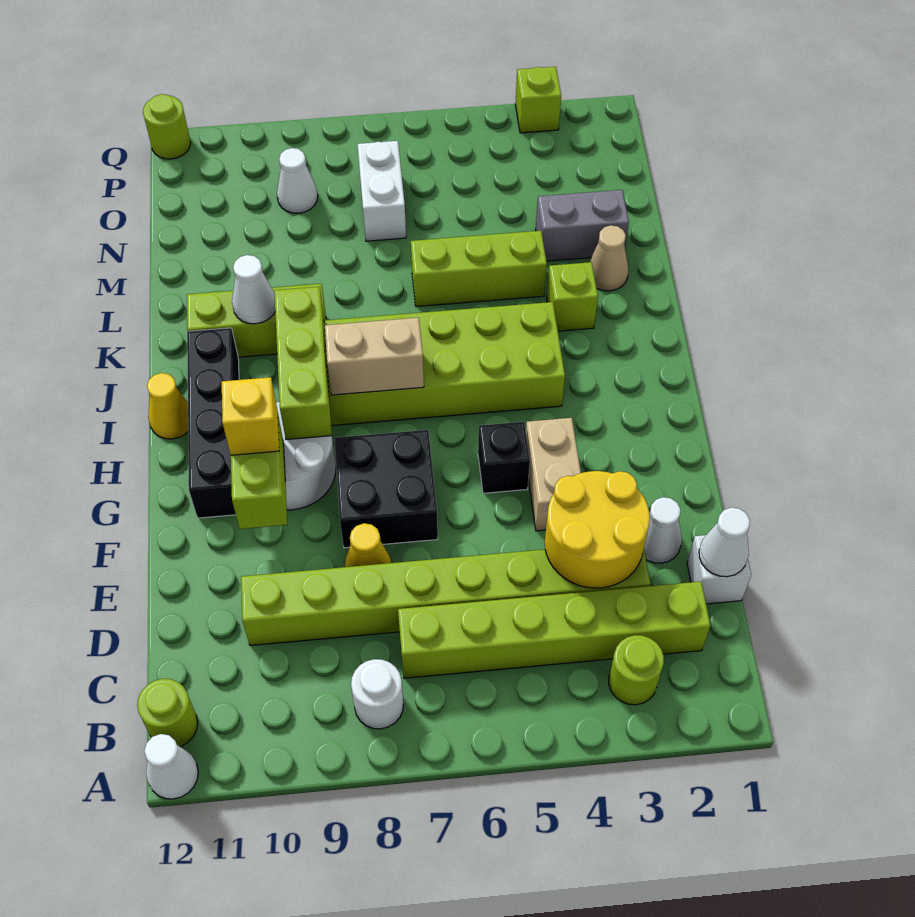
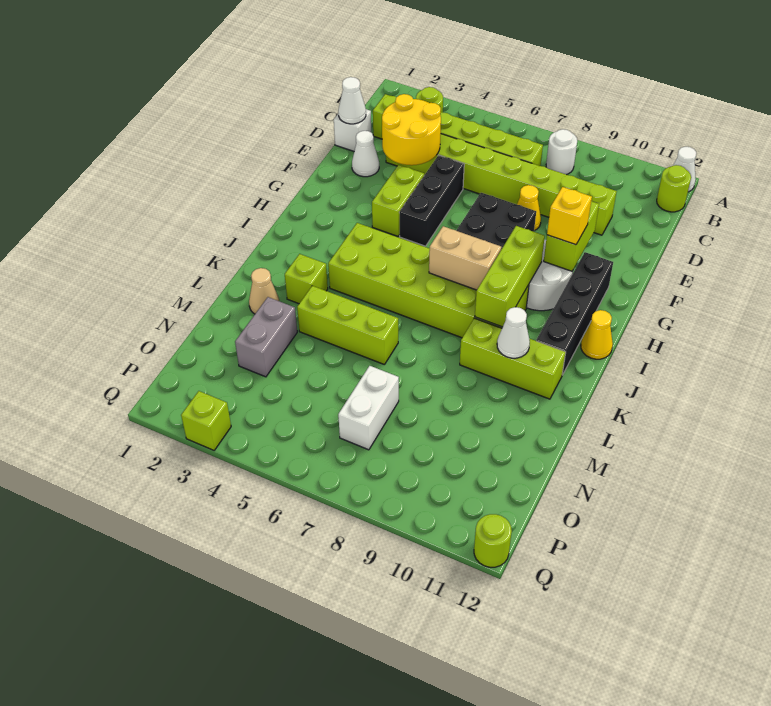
tan brick F4:G4 level 1 -> lime brick F4:G4 level 1
black brick G5 level 1 -> black brick E5:G5 level 1
grey brick M2:M3 level 1 -> grey brick M3:N3 level 1
white cone O9 level 1 -> none

